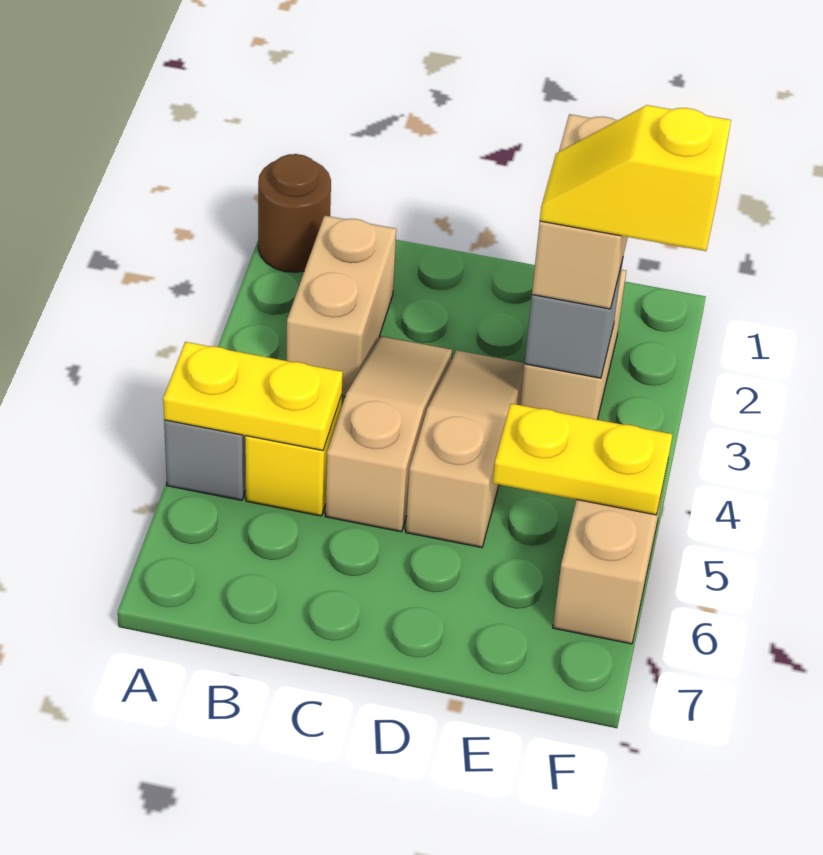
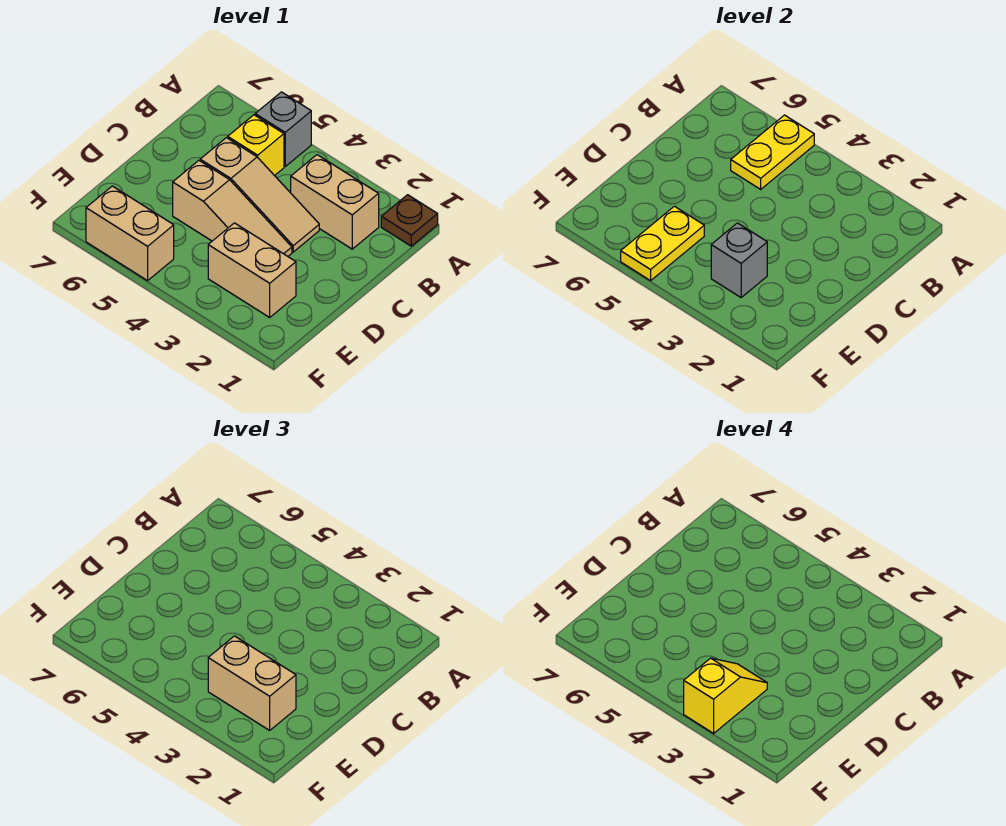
brown round brick A1 level 1 -> brown plate A1 level 1

